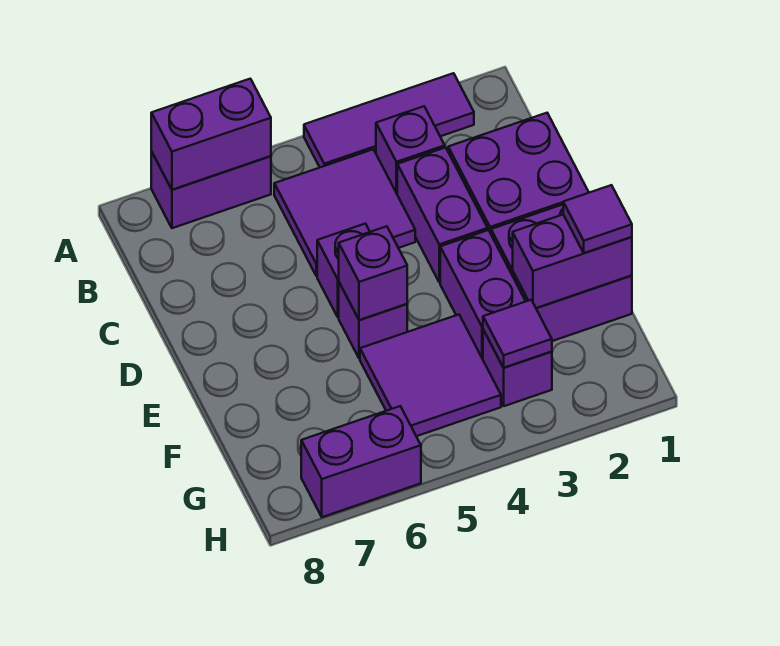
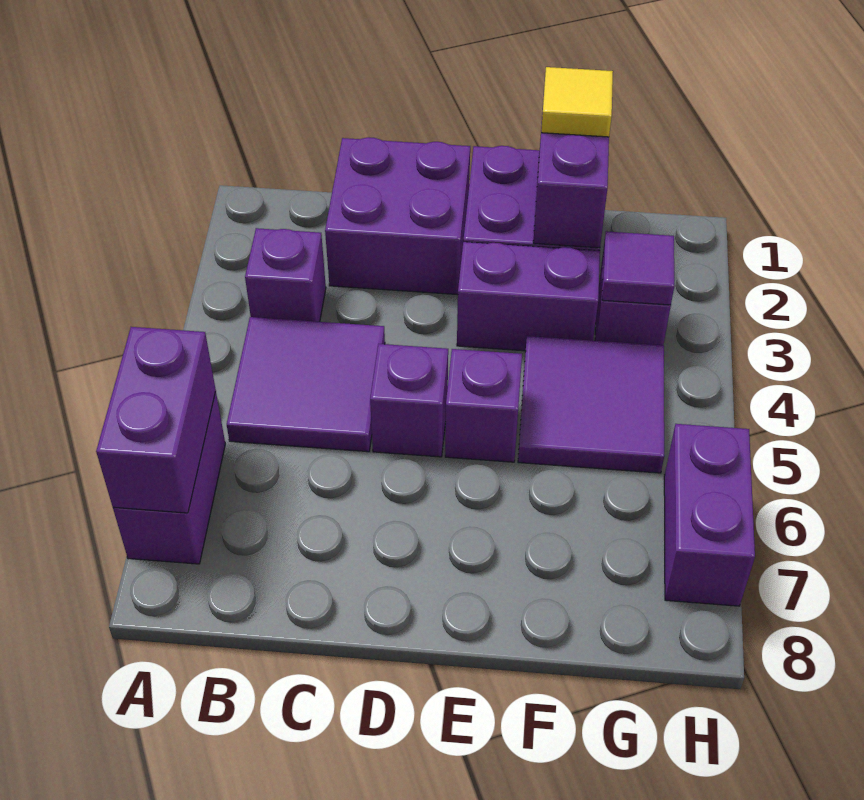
purple tile A2:A4 level 1 -> none
purple brick C3:D3 level 1 -> none
purple brick E5 level 2 -> none
purple tile F1 level 3 -> yellow tile F1 level 3

